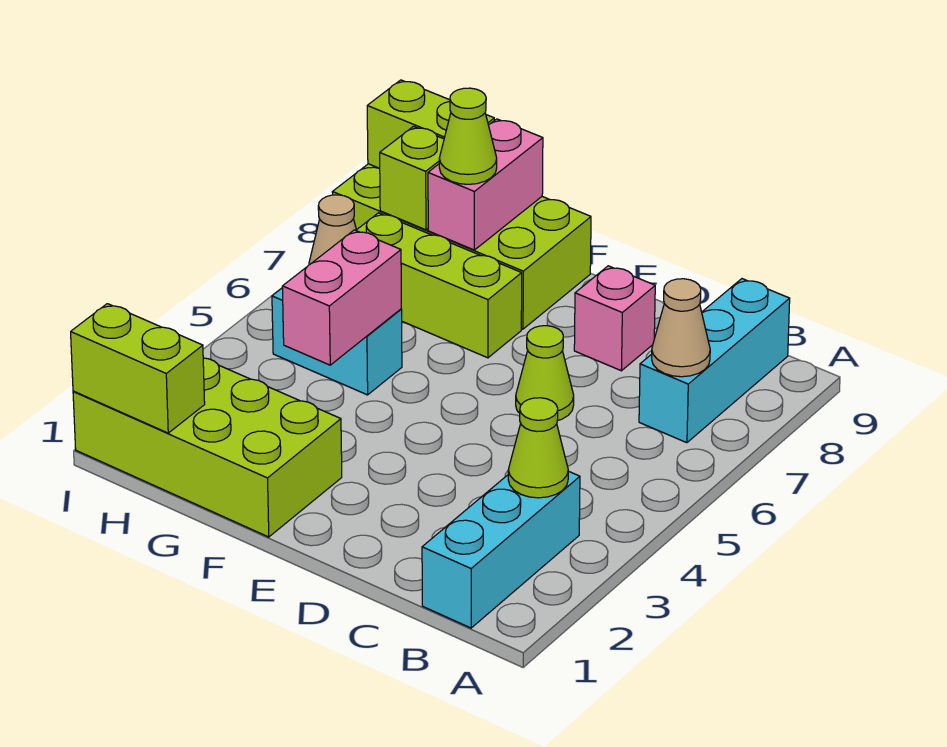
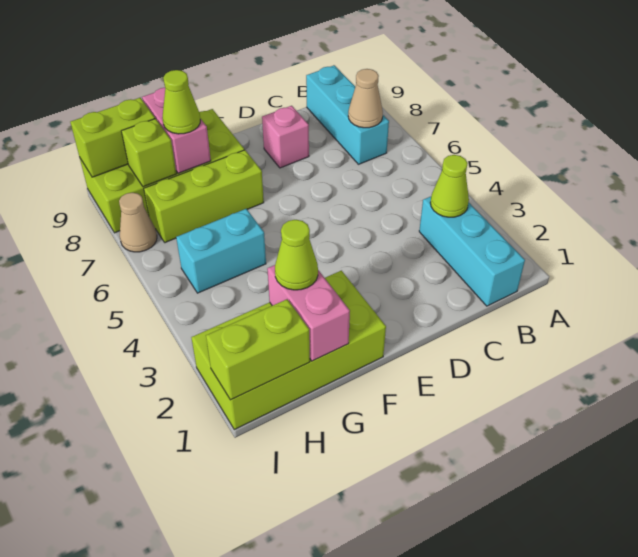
lime cone D6 level 1 -> lime cone G2 level 3
pink brick G4:G5 level 2 -> pink brick G1:G2 level 2

